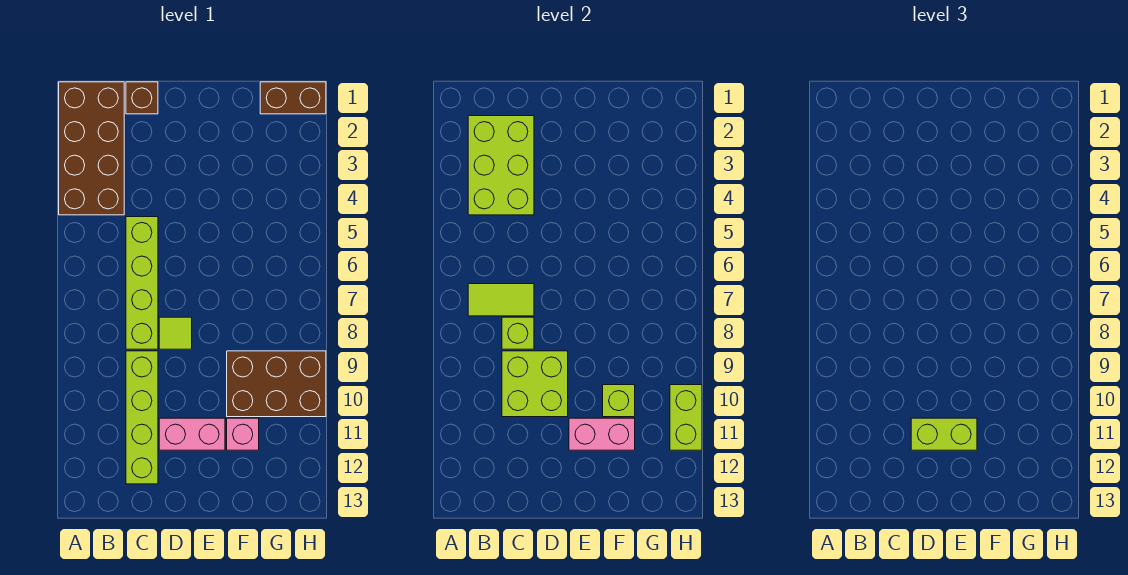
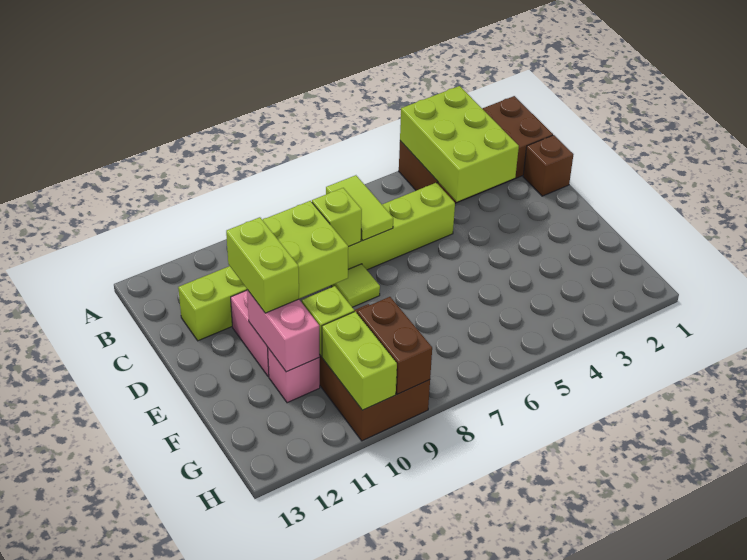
lime brick B2:C4 level 2 -> lime brick A3:C4 level 2
brown brick G1:H1 level 1 -> brown brick G9:H9 level 2
lime brick H10:H11 level 2 -> lime brick G10:H10 level 2

